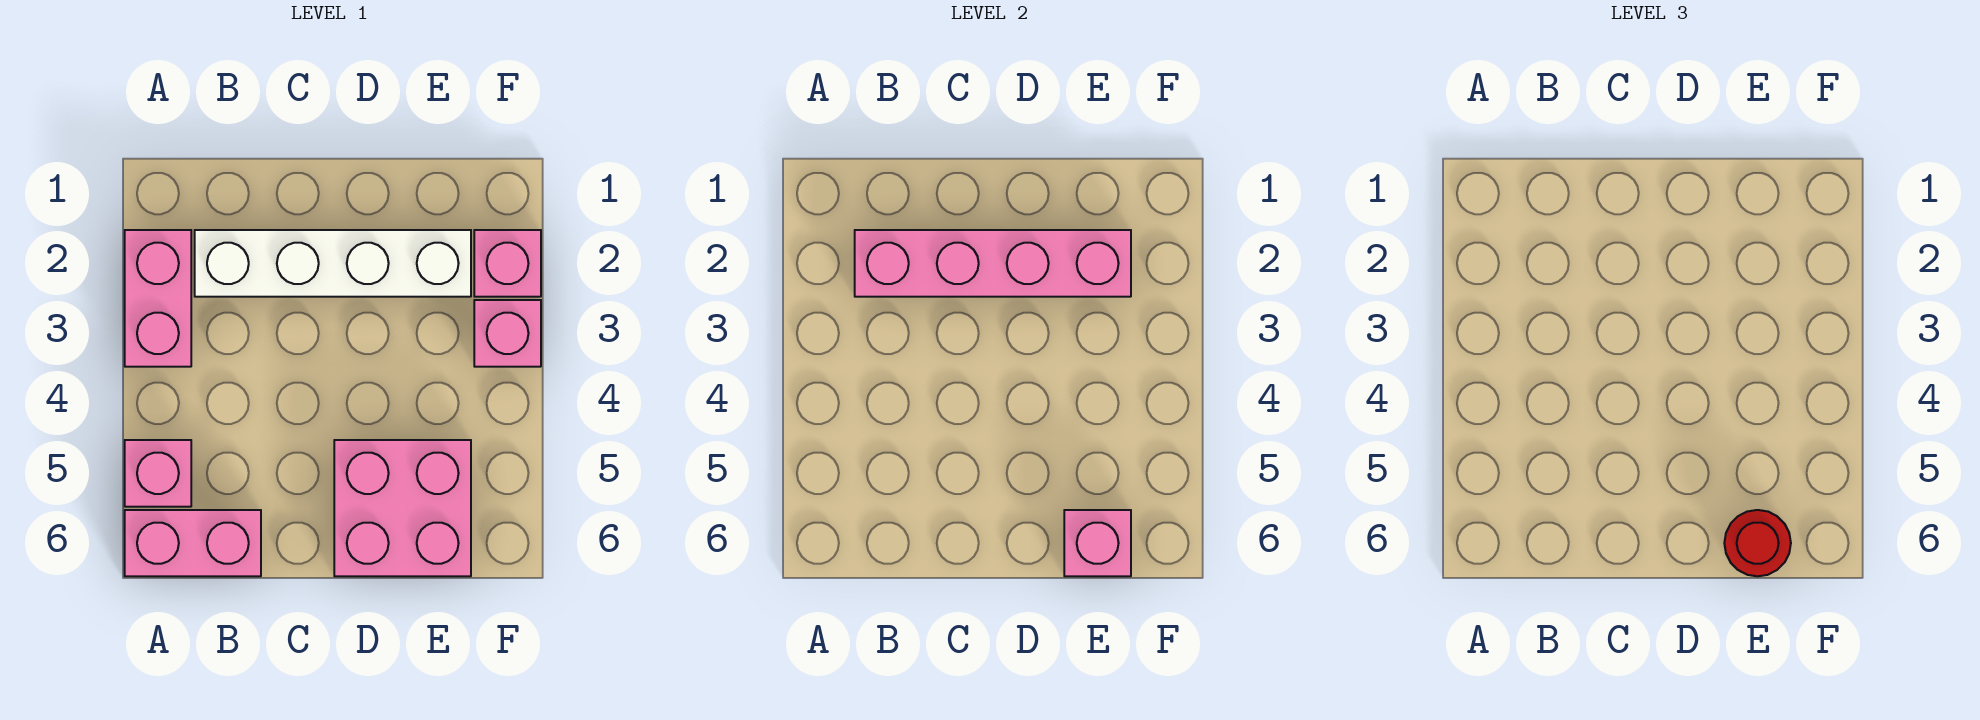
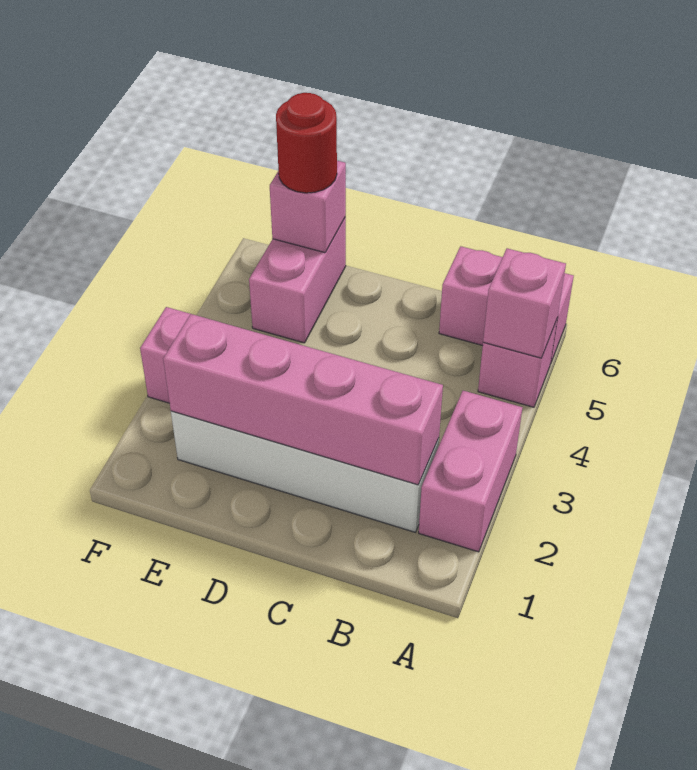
pink brick D5:E6 level 1 -> pink brick E5:E6 level 1
pink brick F2 level 1 -> pink brick A5 level 2

